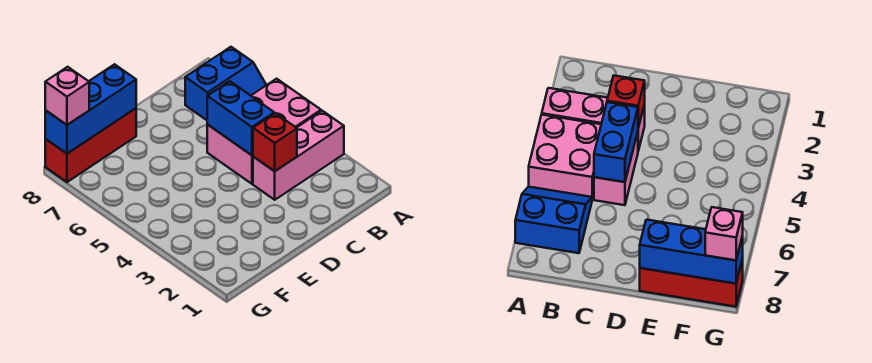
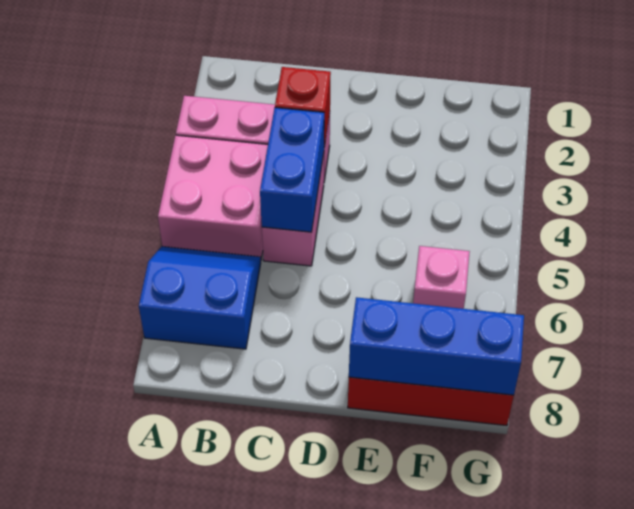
pink brick G8 level 3 -> pink brick F6 level 1

